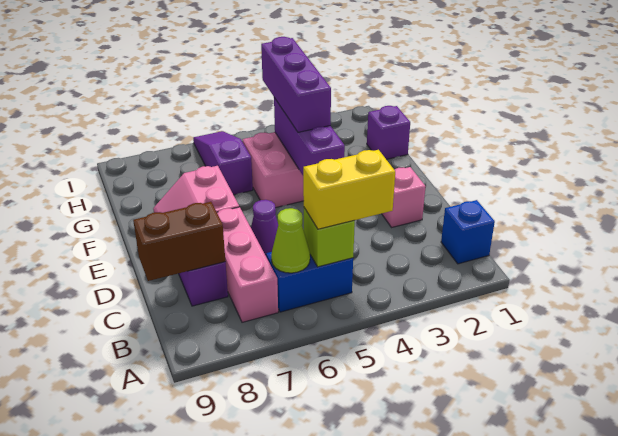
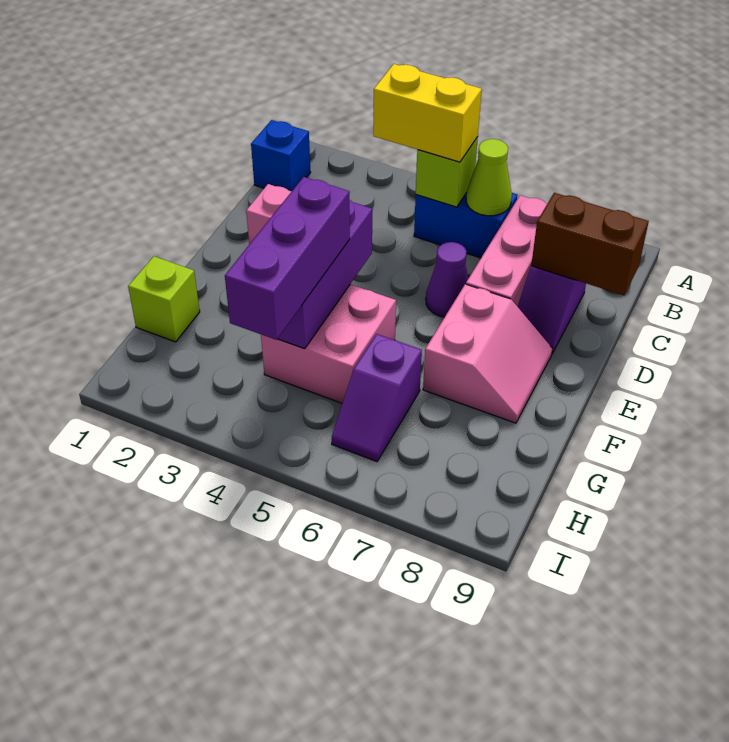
purple brick G1 level 1 -> lime brick G1 level 1
purple slope G6:I6 level 1 top G -> purple slope G6:H6 level 1 top G

